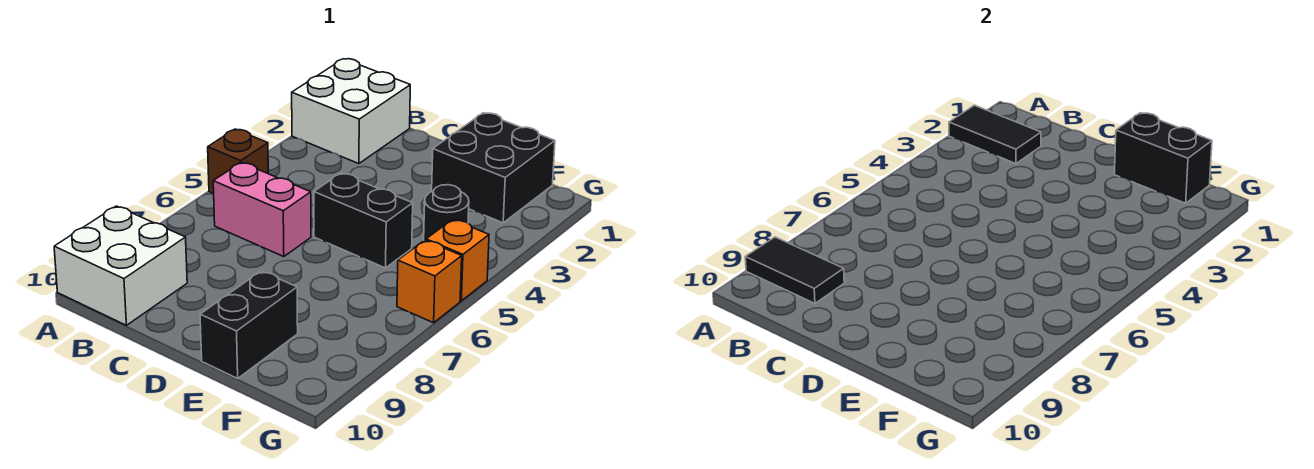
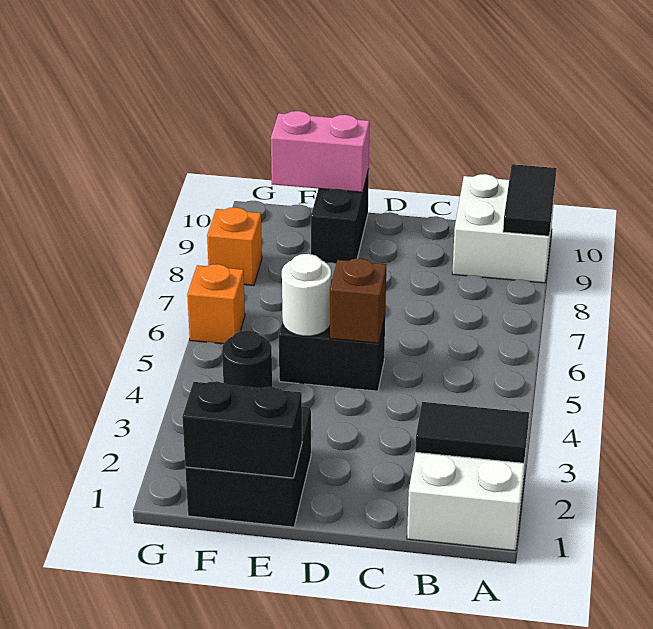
brown brick A5 level 1 -> brown brick D5 level 2
black tile A9:B9 level 2 -> black tile A9:A10 level 2
pink brick B6:C6 level 1 -> pink brick E10:F10 level 2
none -> white round brick E5 level 2
orange brick G5 level 1 -> orange brick G8 level 1

